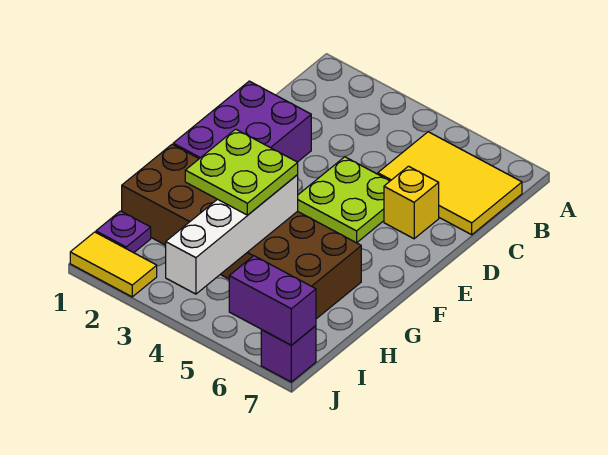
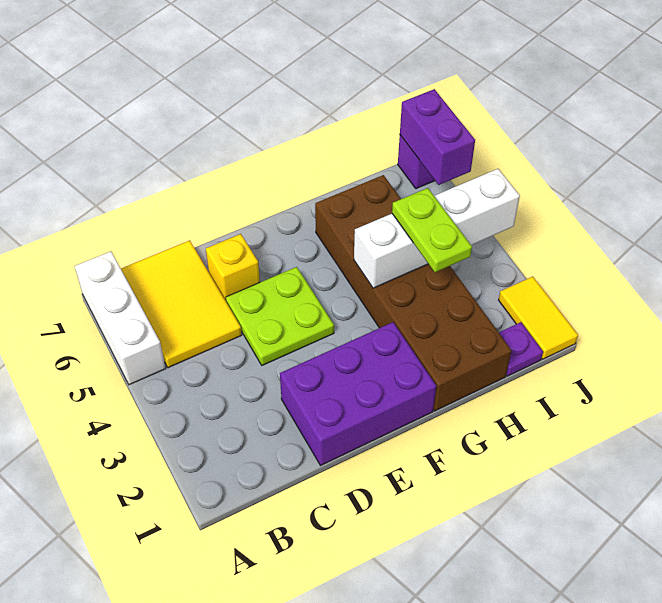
none -> white brick A5:A7 level 1
lime plate G3:H4 level 3 -> lime plate H3:H4 level 3

